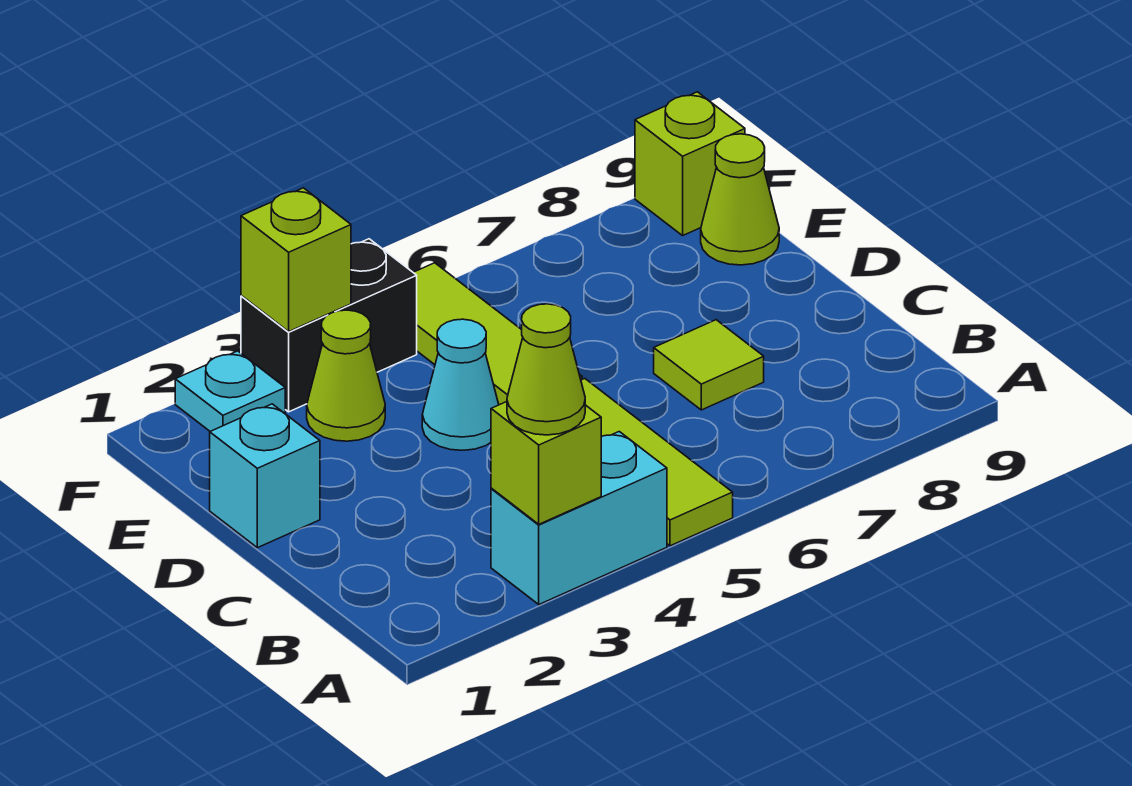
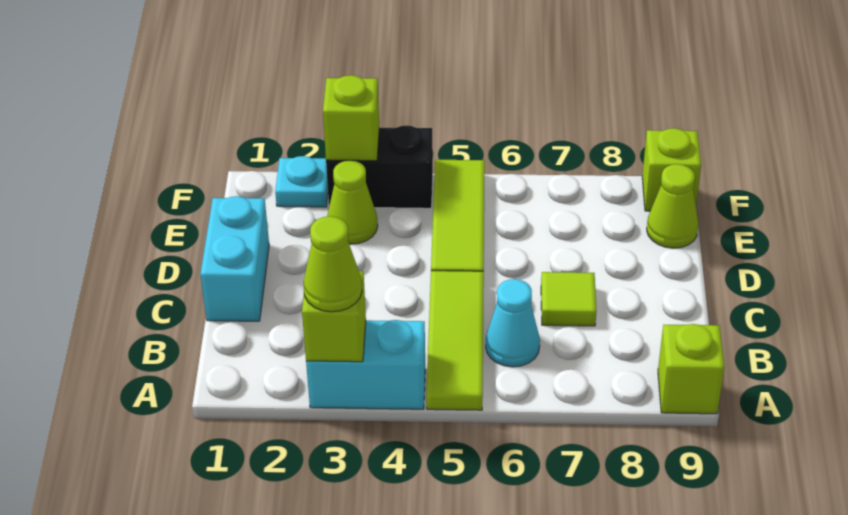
none -> lime brick A9 level 1
cyan brick D1 level 1 -> cyan brick C1:D1 level 1
cyan cone D4 level 1 -> cyan cone B6 level 1

